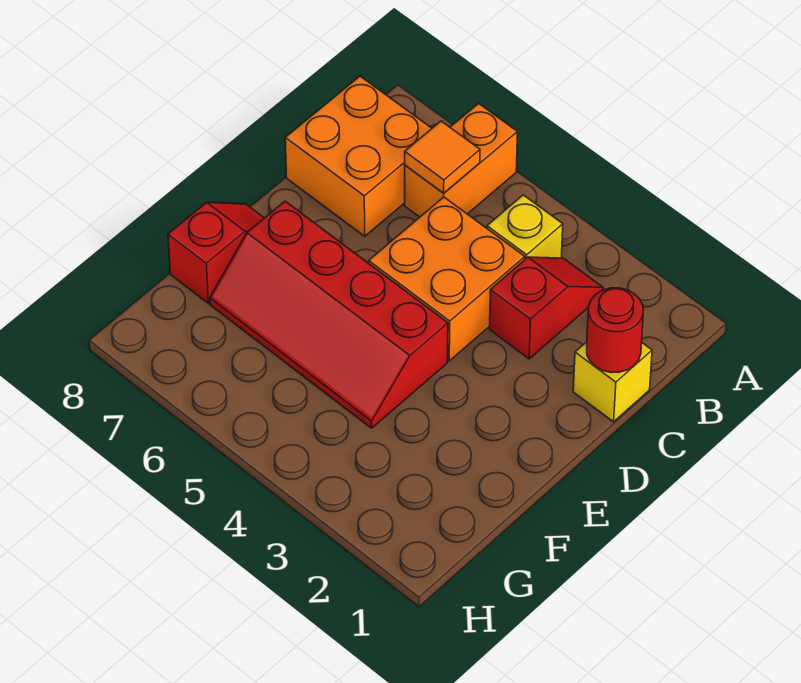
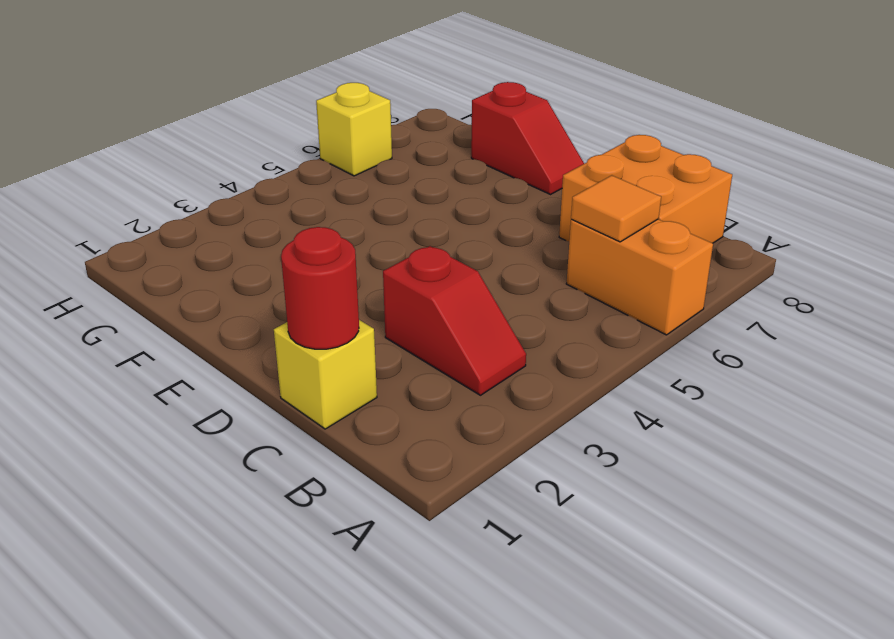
yellow brick B4 level 1 -> yellow brick H6 level 1
orange brick C4:D5 level 1 -> none
red slope E4:F7 level 1 top E -> none

